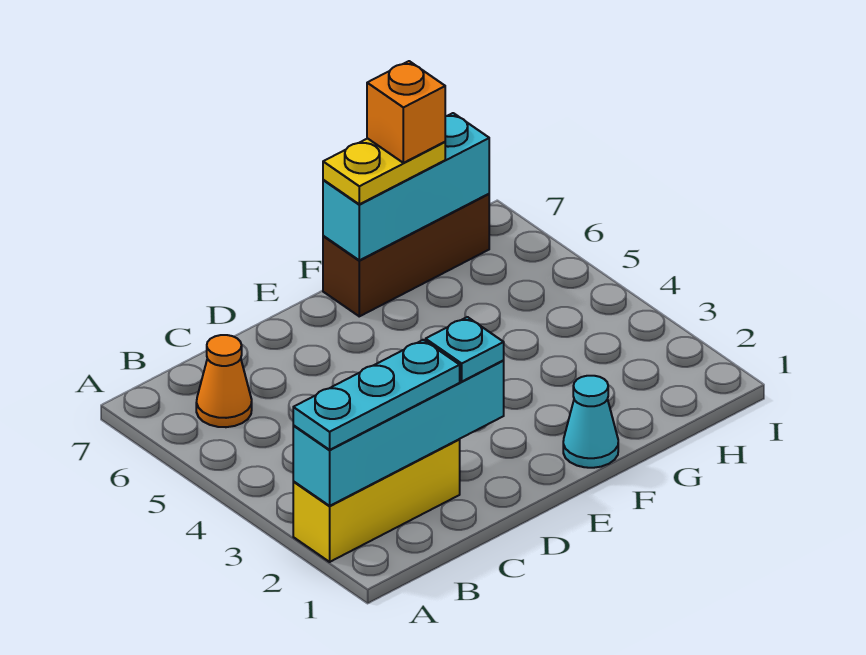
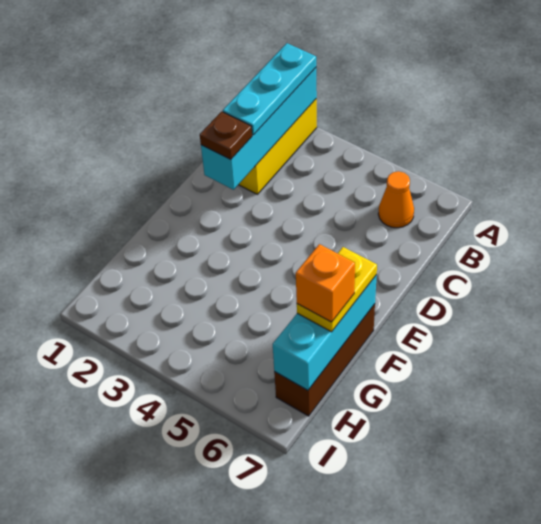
cyan plate D2 level 3 -> brown plate D2 level 3
cyan cone F1 level 1 -> none

